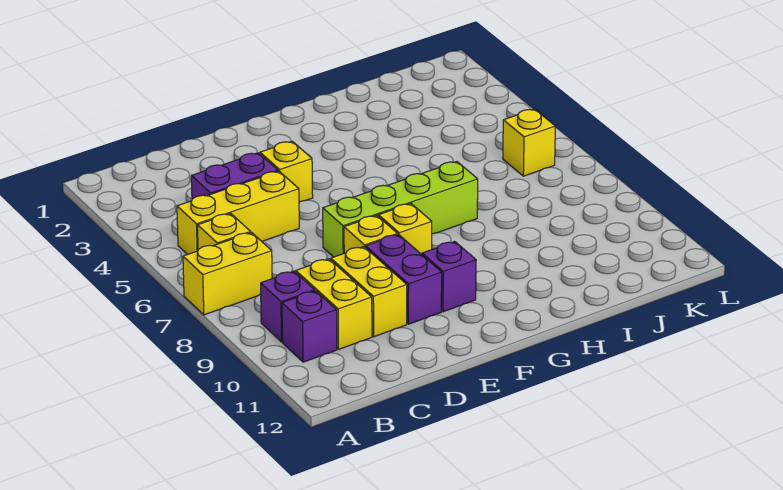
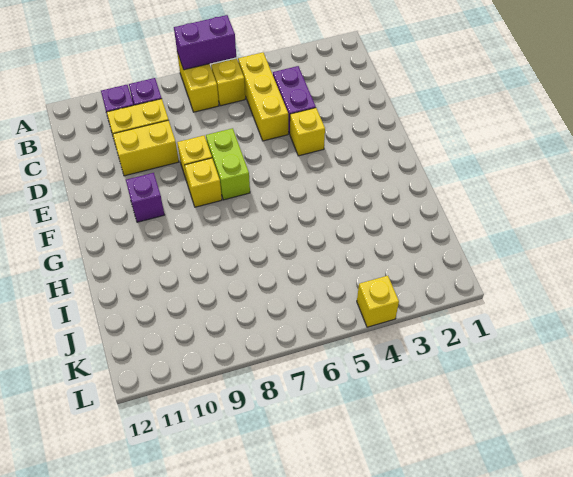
lime brick E7:H7 level 1 -> lime brick E7:F7 level 1
purple brick E9:E10 level 1 -> purple brick A6:A7 level 2
yellow brick K6 level 1 -> yellow brick L4 level 1

